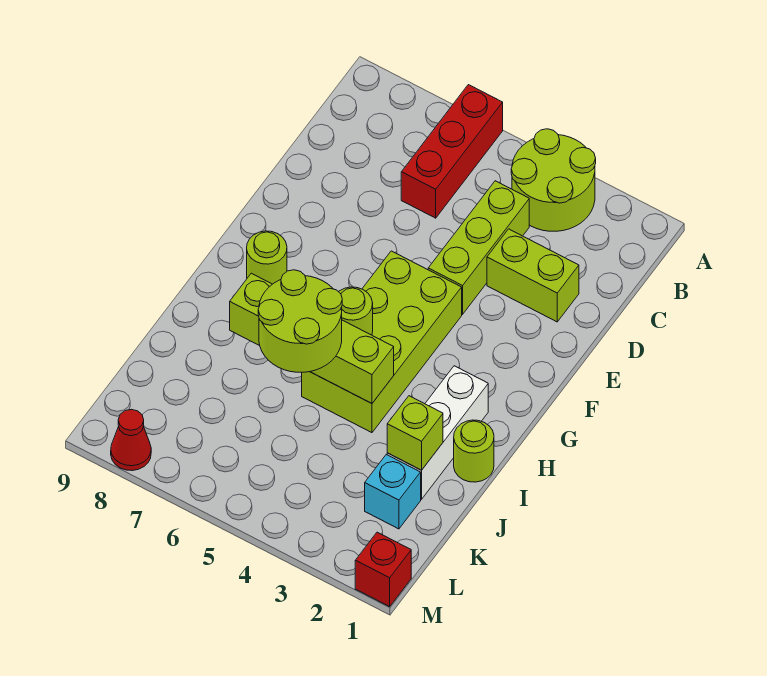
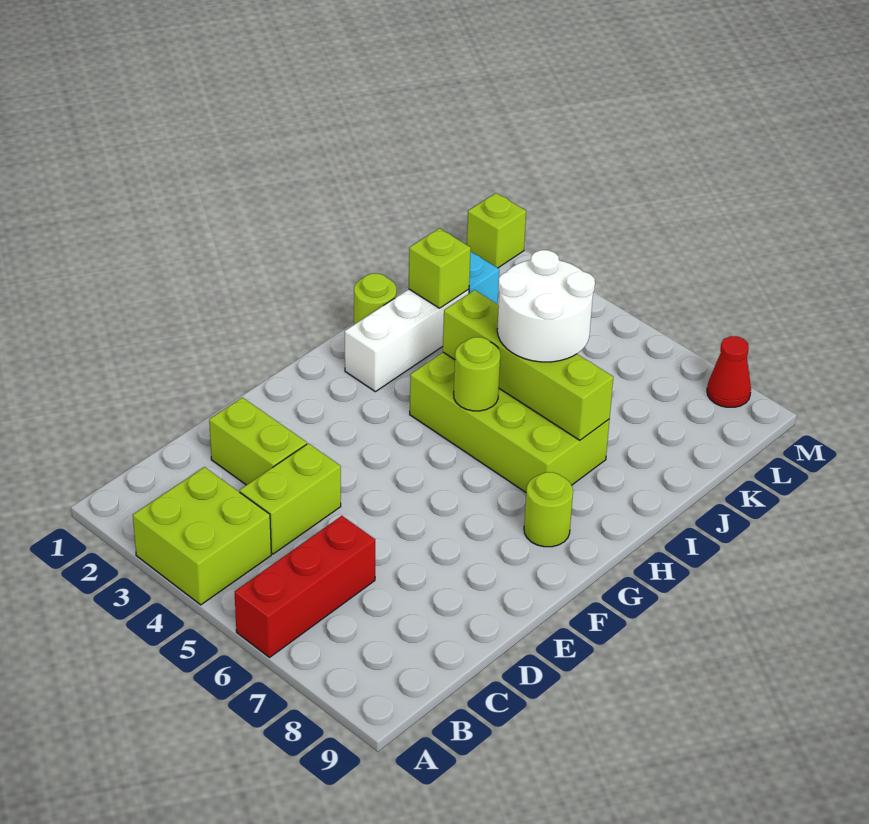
lime round brick A3:B4 level 1 -> lime brick A3:B4 level 1
lime brick C4:E4 level 1 -> lime brick C4:D4 level 1
lime brick F4:I5 level 1 -> lime brick H4:I7 level 1
lime round brick I5:J6 level 3 -> white round brick I5:J6 level 3
red brick M1 level 1 -> lime brick M1 level 1

